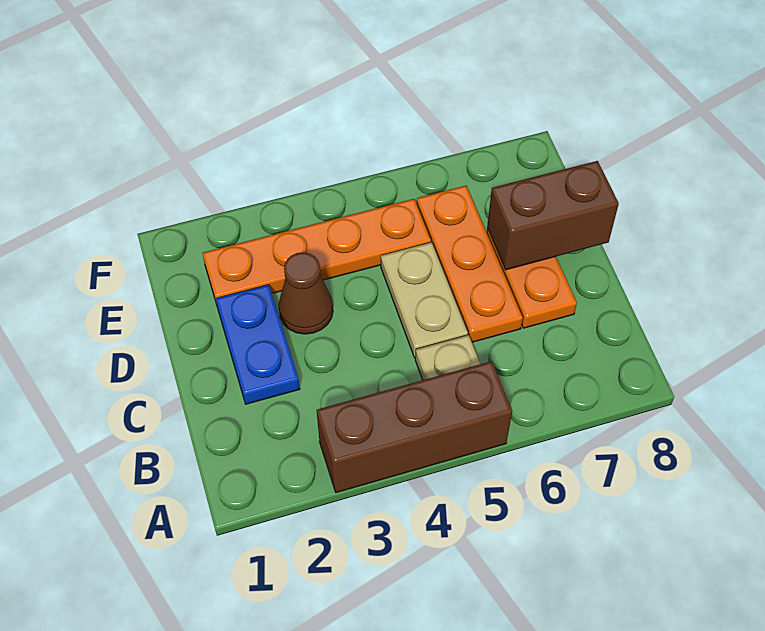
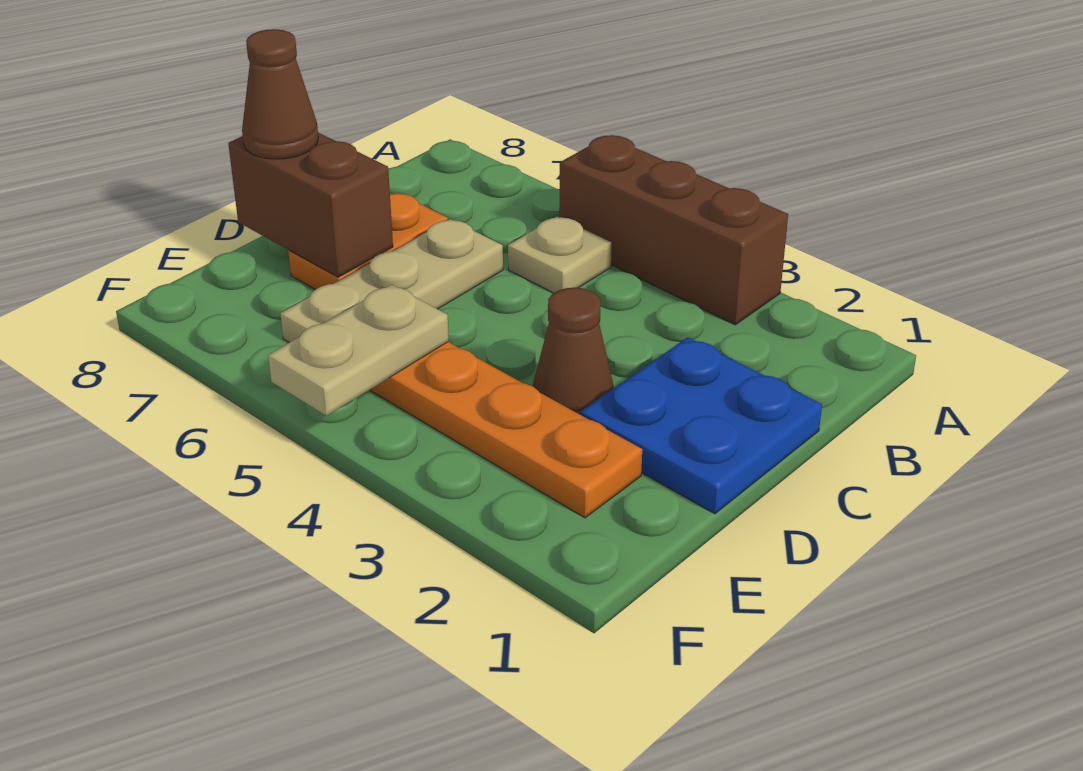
blue plate C2:D2 level 1 -> blue plate C1:D2 level 1
tan plate C5:D5 level 1 -> tan plate E5:F5 level 2
orange plate C6:E6 level 1 -> tan plate C6:E6 level 1
none -> brown cone D8 level 3

